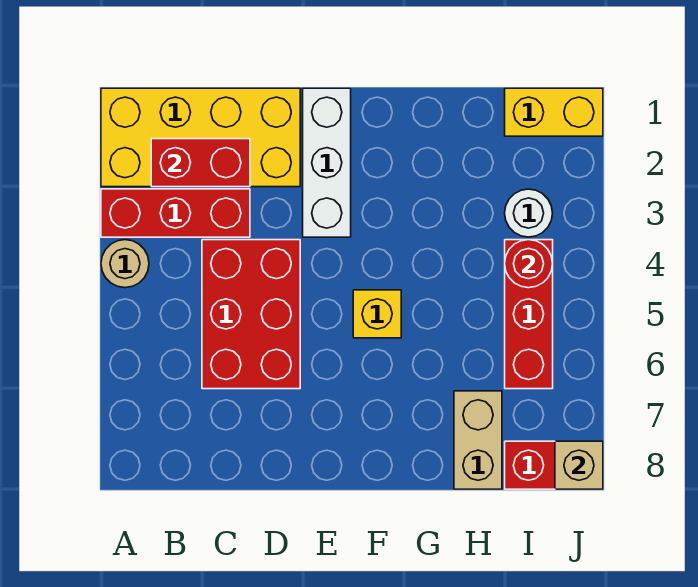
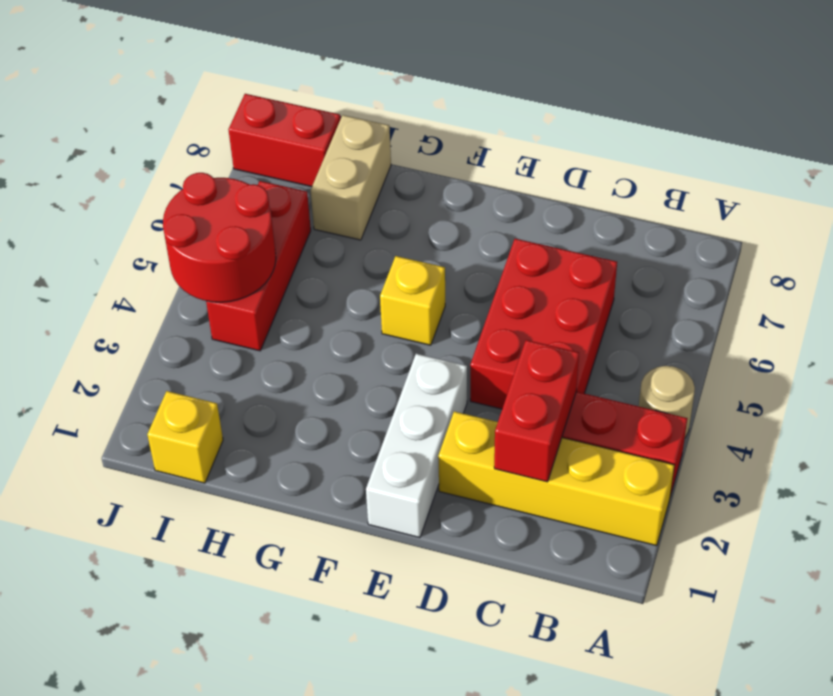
yellow brick A1:D2 level 1 -> yellow brick A2:D2 level 1
red brick B2:C2 level 2 -> red brick C2:C3 level 2
yellow brick I1:J1 level 1 -> yellow brick I1 level 1
white round brick I3 level 1 -> none
red round brick I4 level 2 -> red round brick I4:J5 level 2
tan brick J8 level 2 -> none

